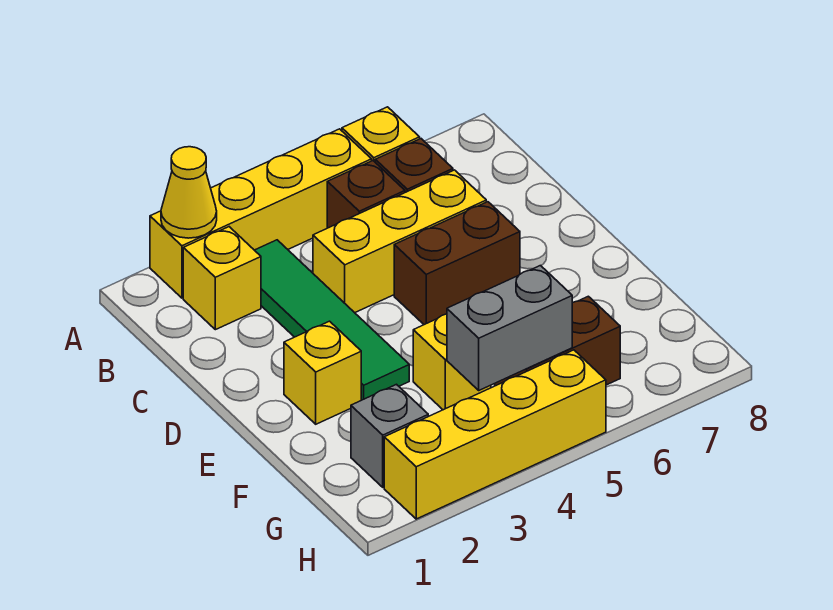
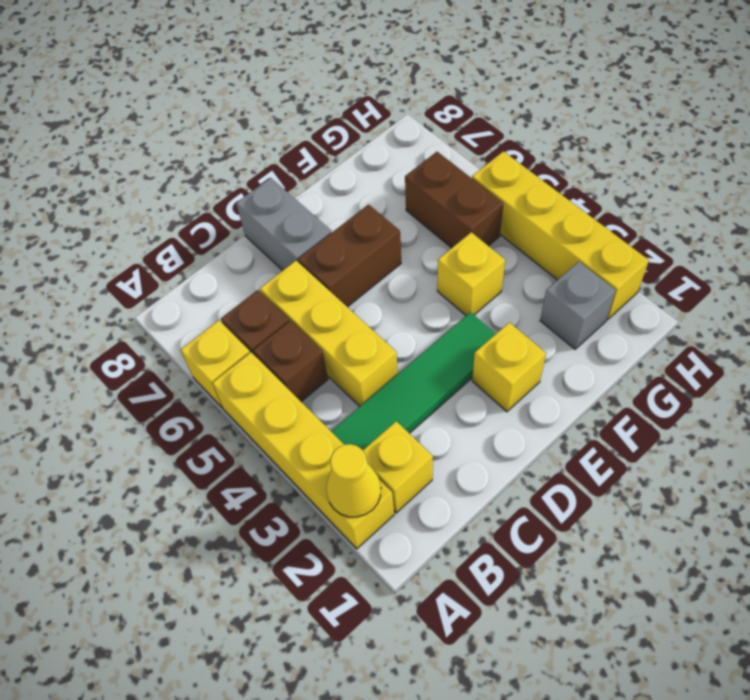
brown brick D5:D6 level 1 -> brown brick D6:E6 level 1
grey brick G4:G5 level 2 -> grey brick D7:D8 level 1

